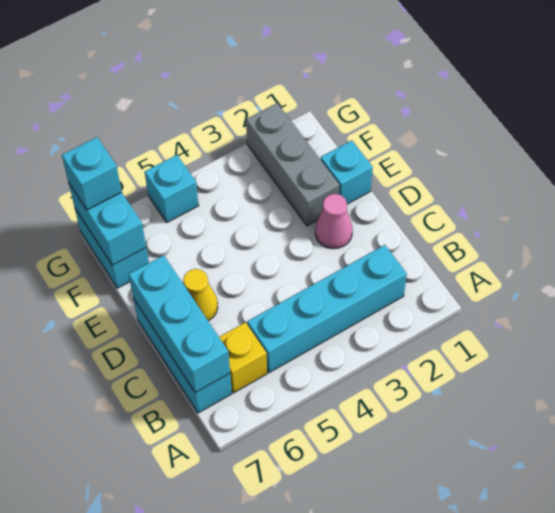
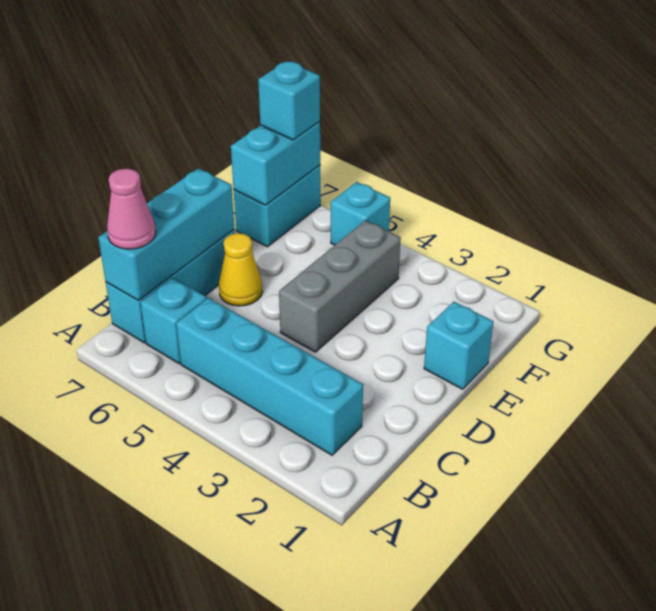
yellow brick B6 level 1 -> cyan brick B6 level 1
pink cone D2 level 1 -> pink cone B7 level 3
grey brick E2:G2 level 1 -> grey brick D4:F4 level 1

